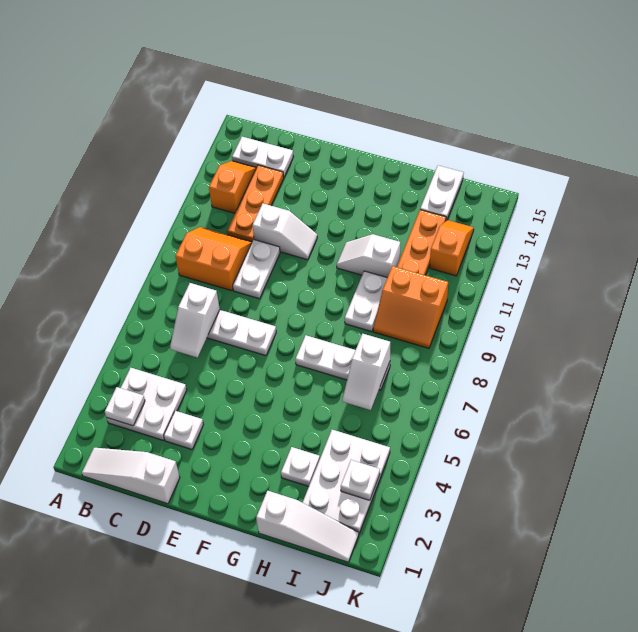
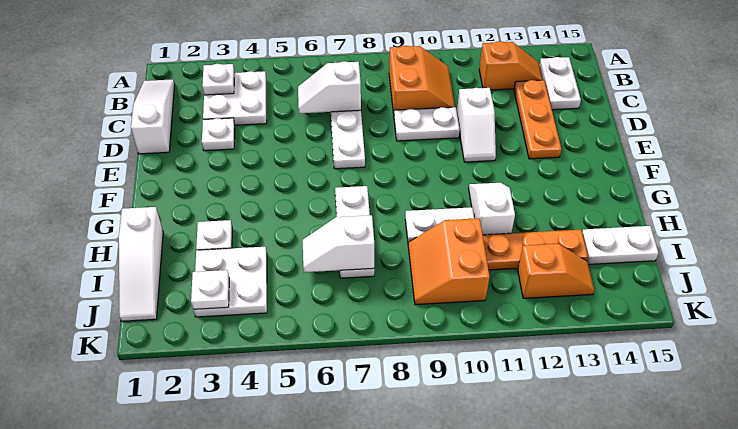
orange plate C11:C13 level 1 -> orange plate C13:E13 level 1
white plate I2:J4 level 1 -> white plate I3:J4 level 1

